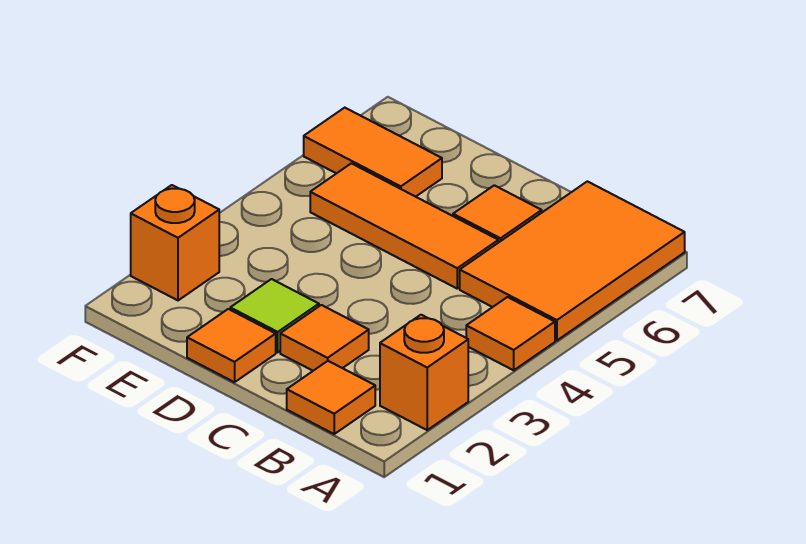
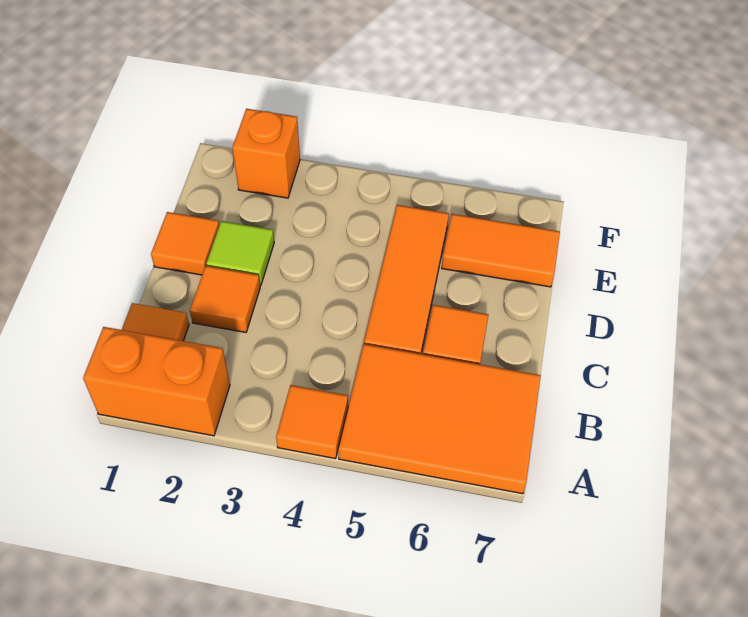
orange brick A2 level 1 -> orange brick A1:A2 level 1
orange tile E6:F6 level 1 -> orange tile E6:E7 level 1

